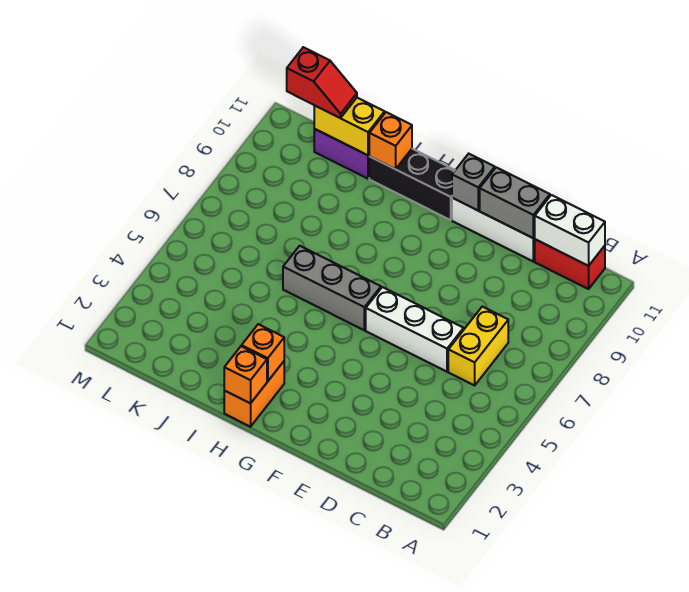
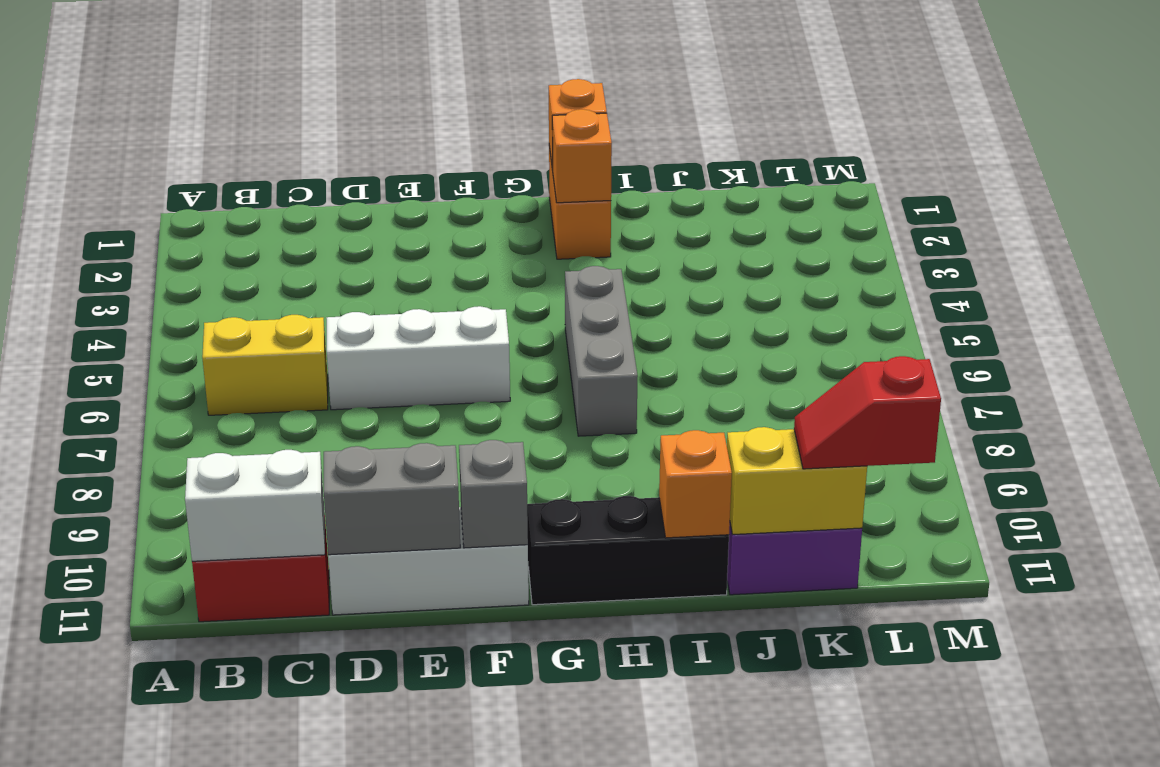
yellow brick C6:C7 level 1 -> yellow brick B6:C6 level 1
grey brick G6:I6 level 1 -> grey brick H5:H7 level 1

